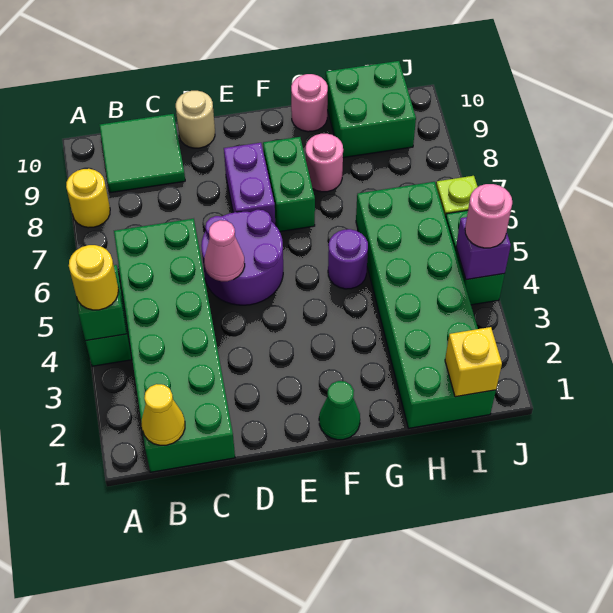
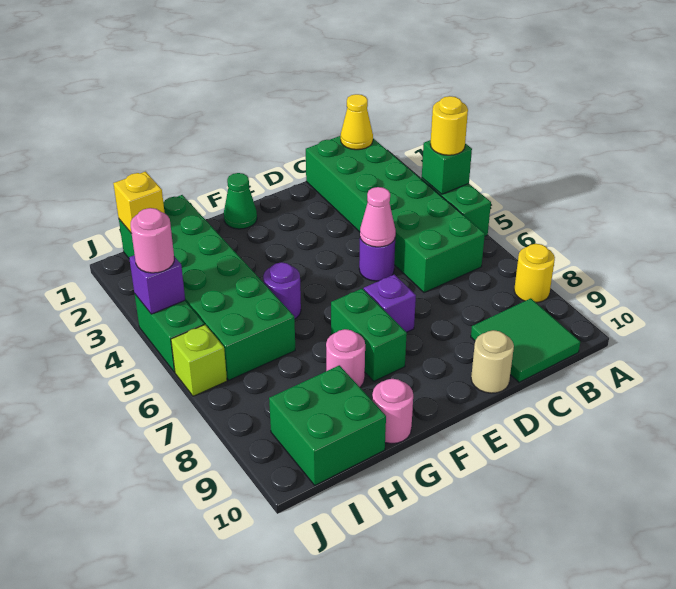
purple round brick D5:E6 level 1 -> purple round brick D5 level 1
purple brick E7:E8 level 1 -> purple brick E7 level 1

